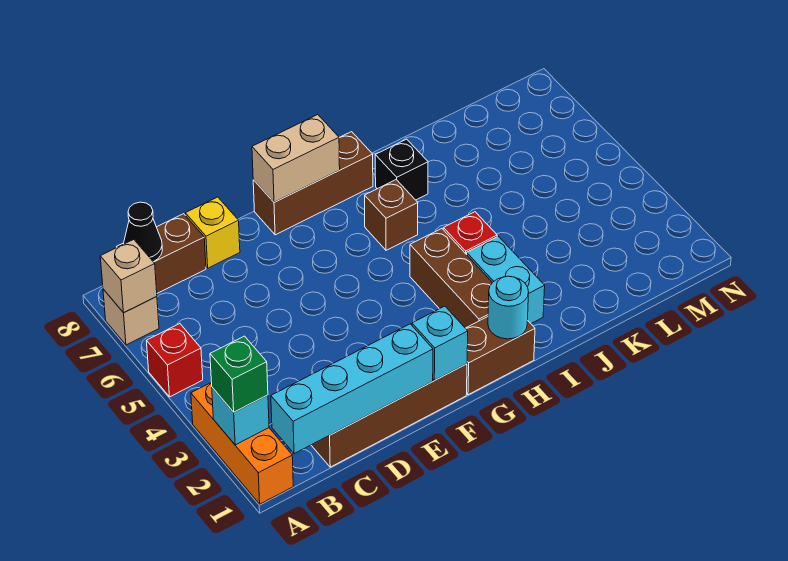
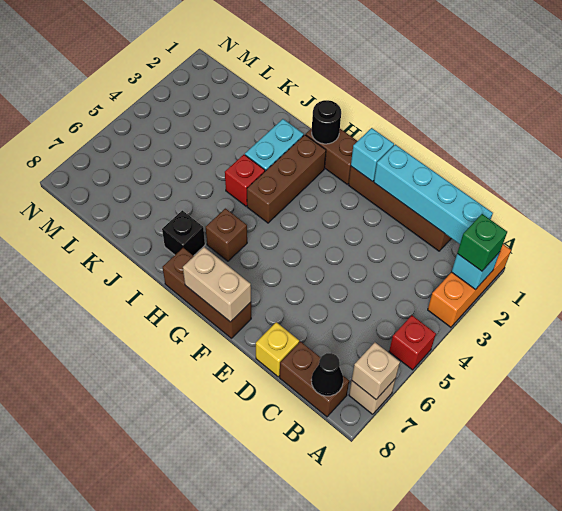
cyan round brick H1 level 2 -> black round brick H1 level 2

